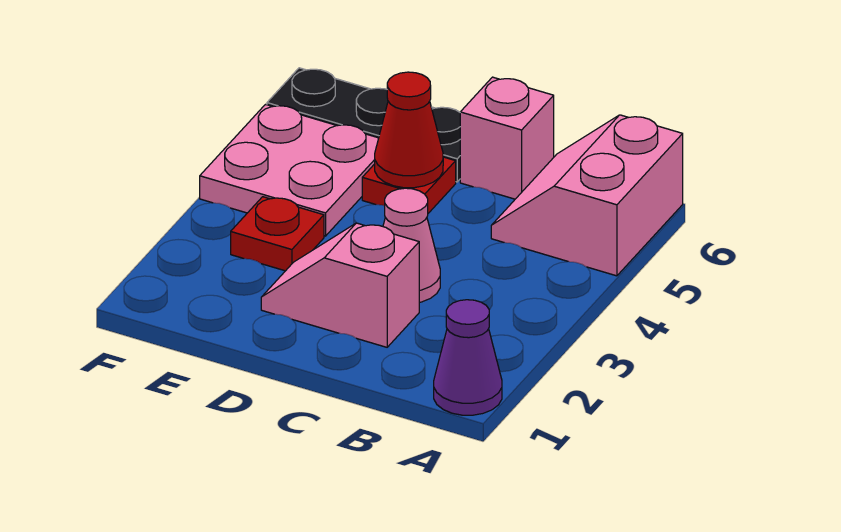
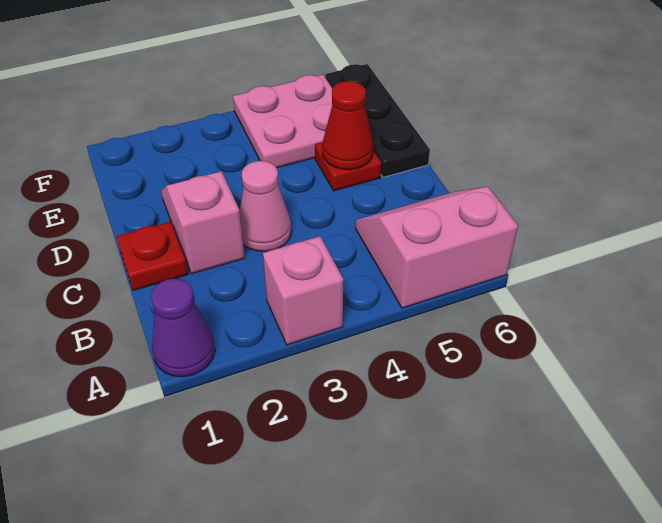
pink brick C6 level 1 -> pink brick A3 level 1
red plate E3 level 1 -> red plate C1 level 1

